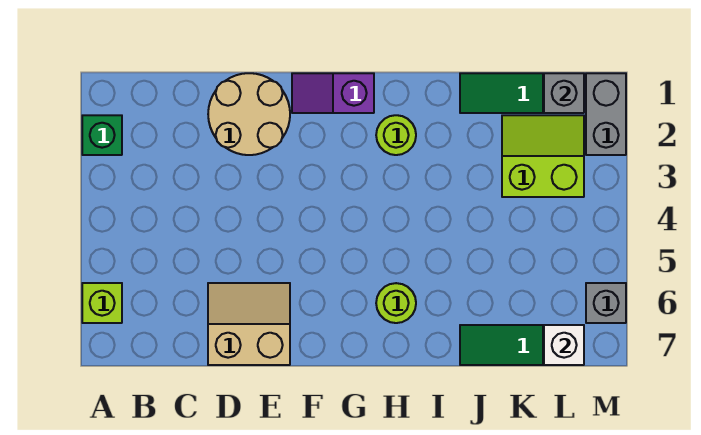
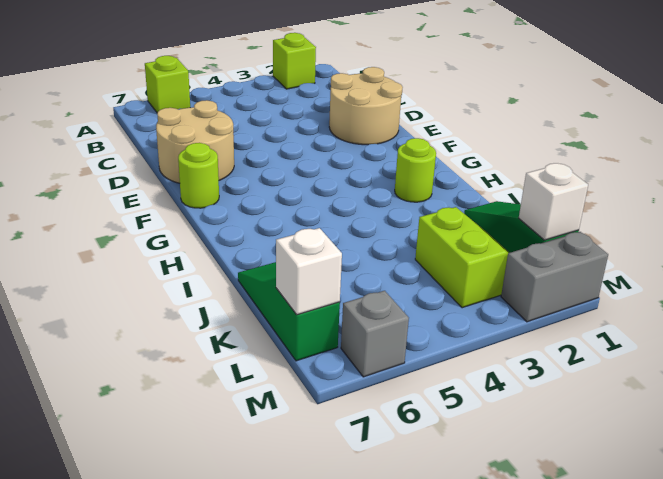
green brick A2 level 1 -> lime brick A2 level 1
tan slope D6:E7 level 1 top 7 -> tan round brick D6:E7 level 1
purple slope F1:G1 level 1 top G -> none
lime round brick H6 level 1 -> lime round brick F7 level 1
grey brick L1 level 2 -> white brick L1 level 2

